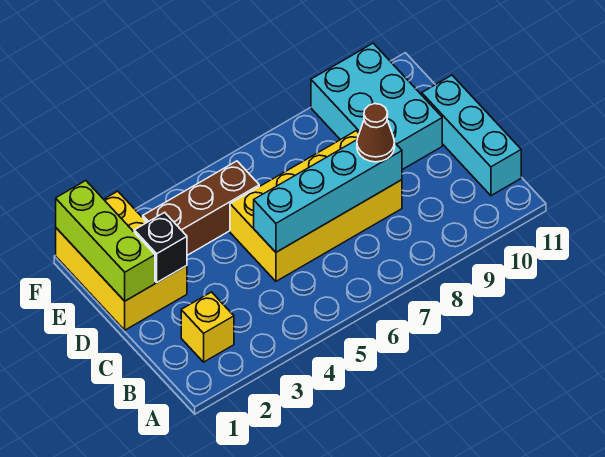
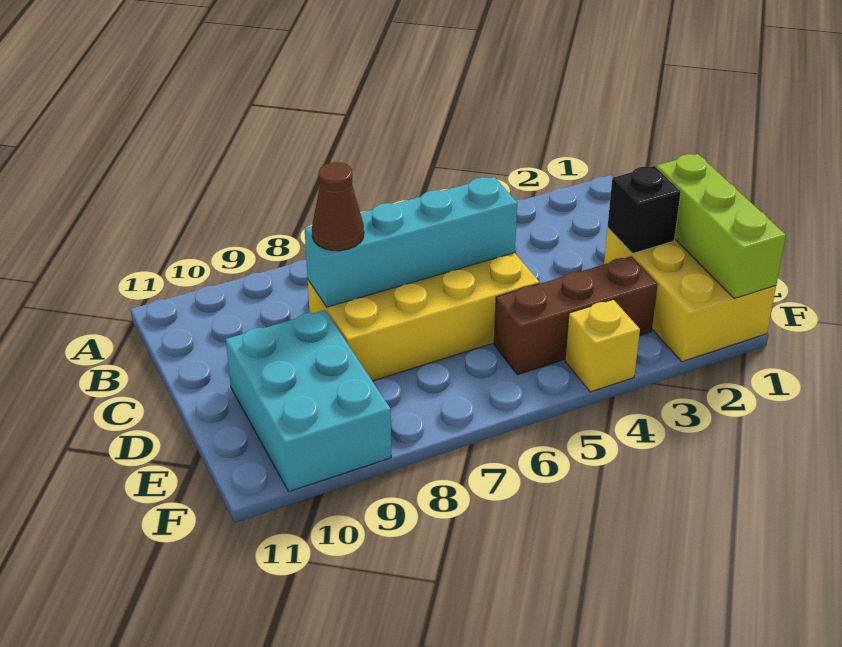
yellow brick B2 level 1 -> yellow brick F4 level 1
cyan brick B11:D11 level 1 -> none

